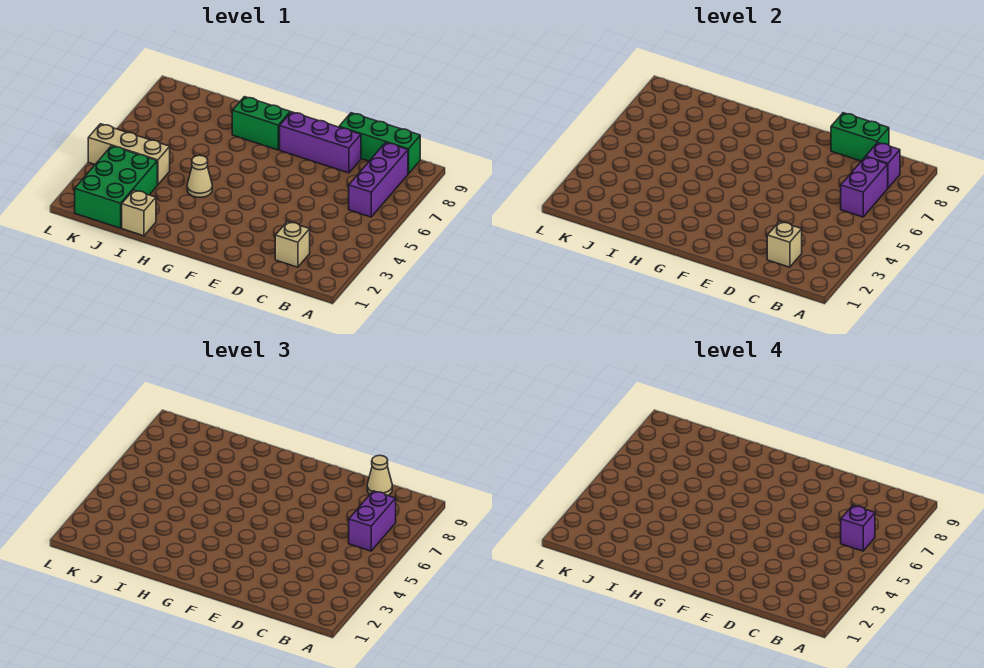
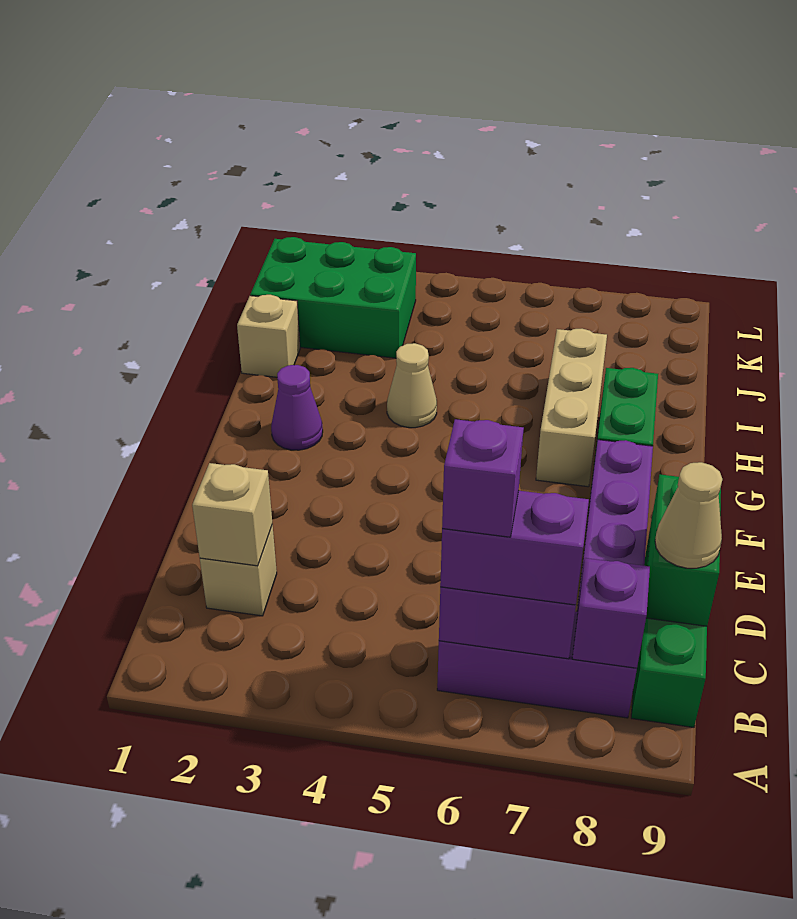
none -> purple cone G2 level 1
tan brick J4:L4 level 1 -> tan brick G7:I7 level 1

